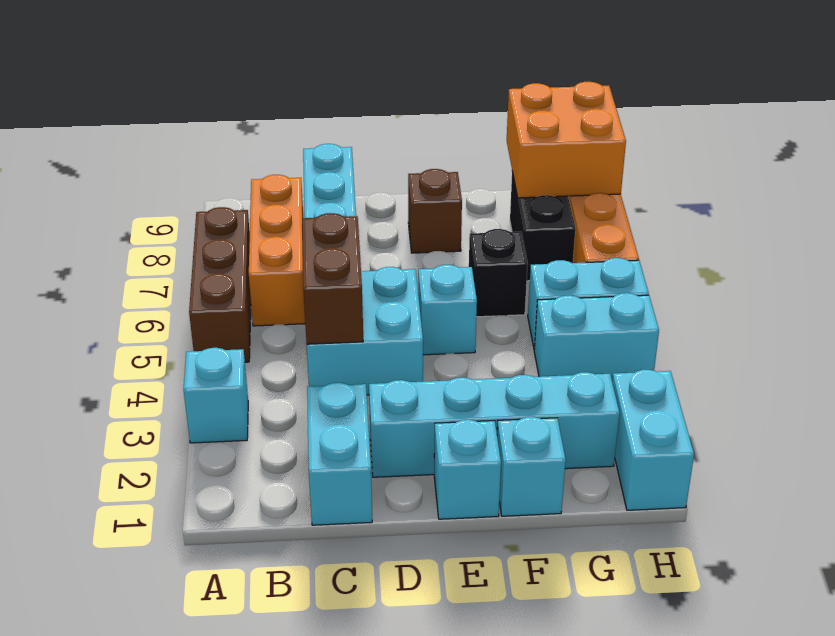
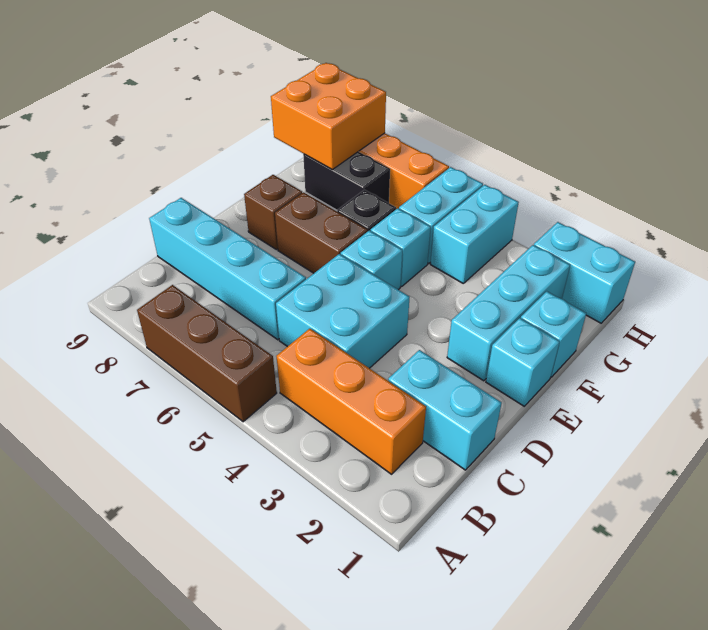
cyan brick A3 level 1 -> cyan brick F5 level 1
orange brick B6:B8 level 1 -> orange brick B2:B4 level 1
brown brick C4:C5 level 2 -> brown brick E6:E7 level 1
cyan brick D2:G2 level 1 -> cyan brick E2:G2 level 1

